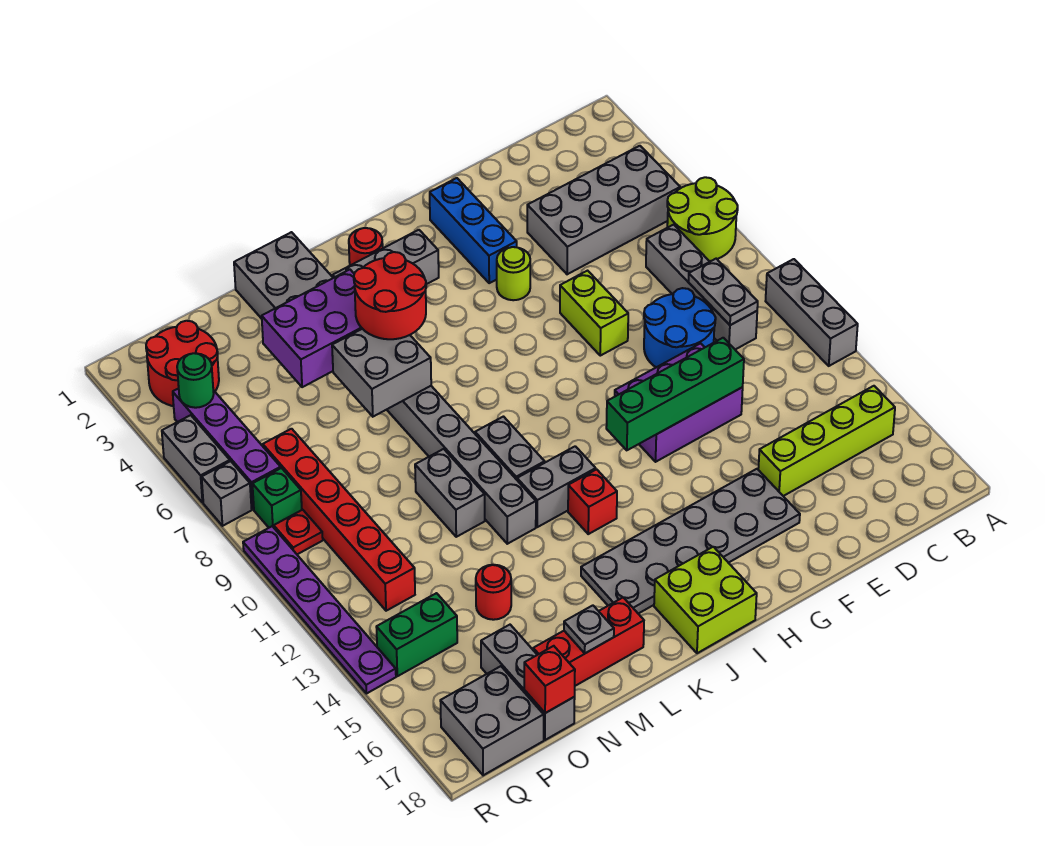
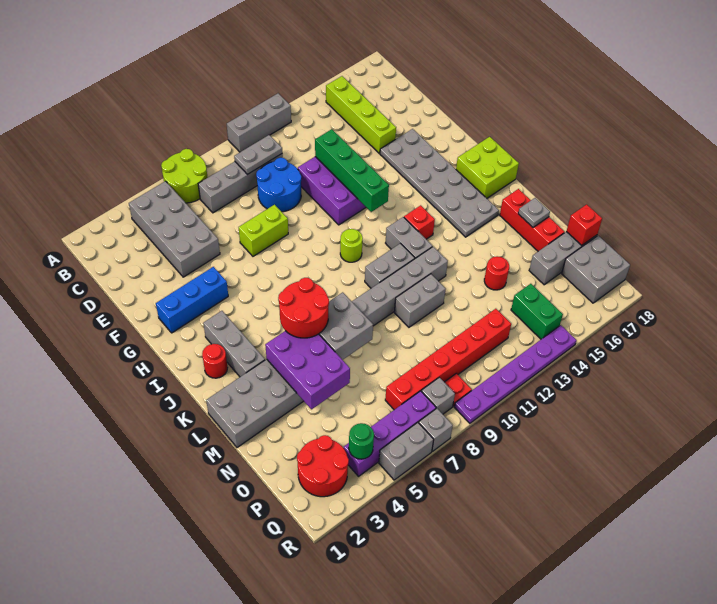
lime round brick G5 level 1 -> lime round brick I10 level 1
green brick Q8 level 1 -> grey brick Q8 level 1

